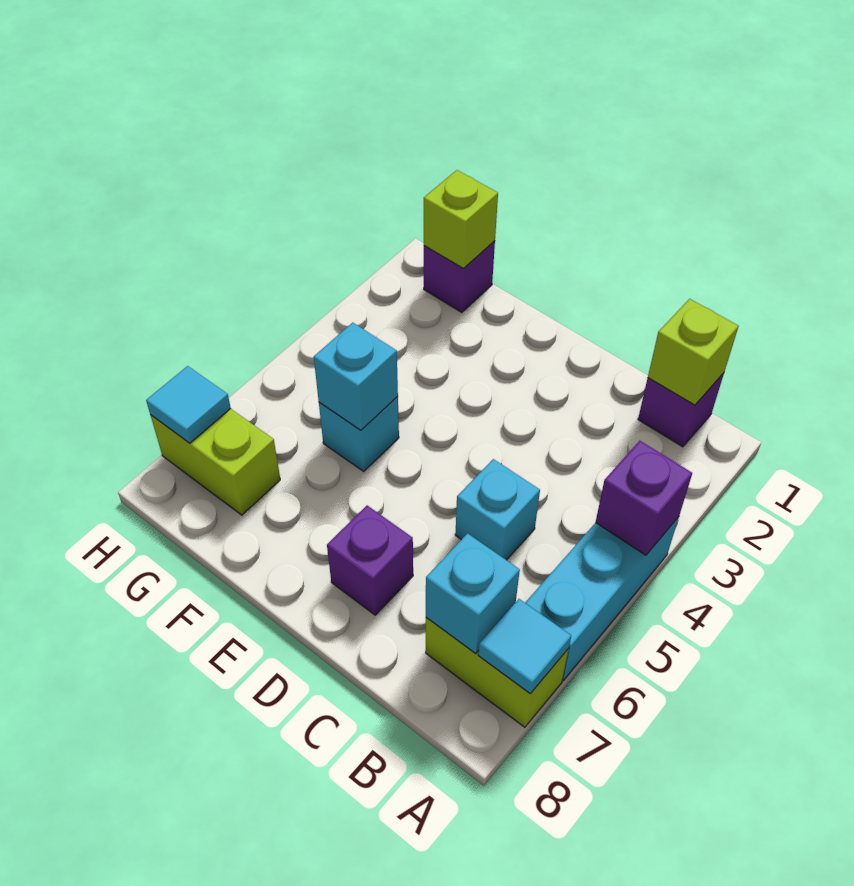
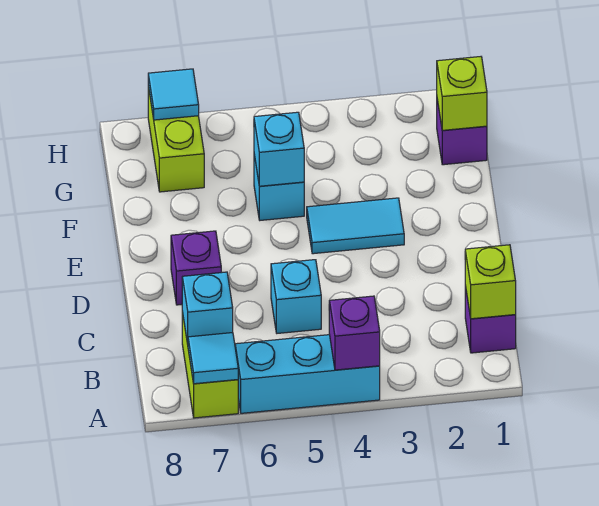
none -> cyan tile E3:E4 level 1

